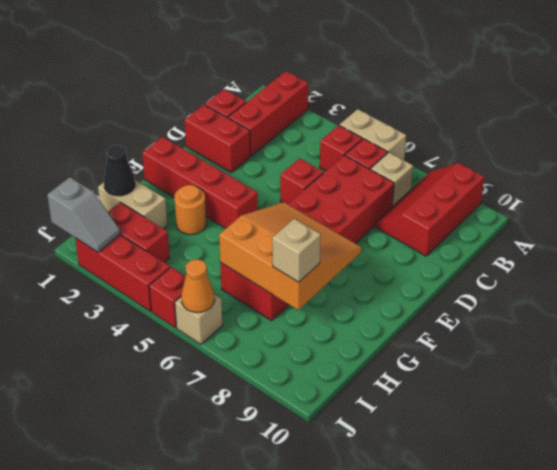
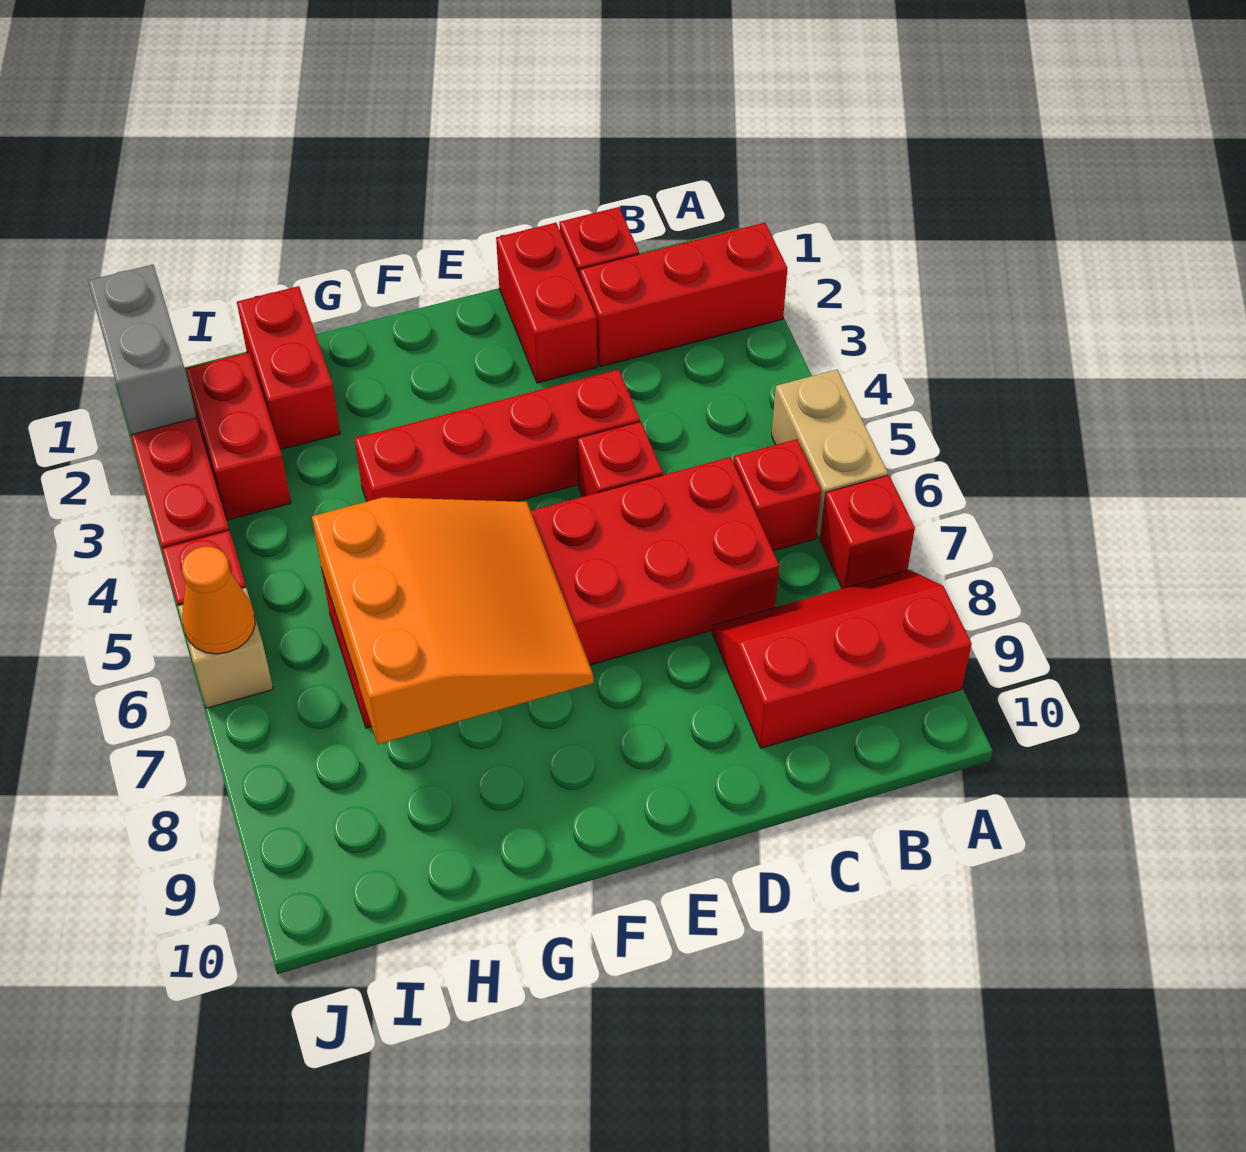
red brick B5 level 1 -> red brick A7 level 1
tan brick B7 level 1 -> none
red brick F1:F4 level 1 -> red brick D4:G4 level 1
orange round brick G3 level 1 -> none
tan brick H1:H2 level 1 -> red brick H1:H2 level 1
black cone H1 level 2 -> none
tan brick H8 level 3 -> none
grey slope J1:J2 level 2 top 1 -> grey brick J1:J2 level 2

